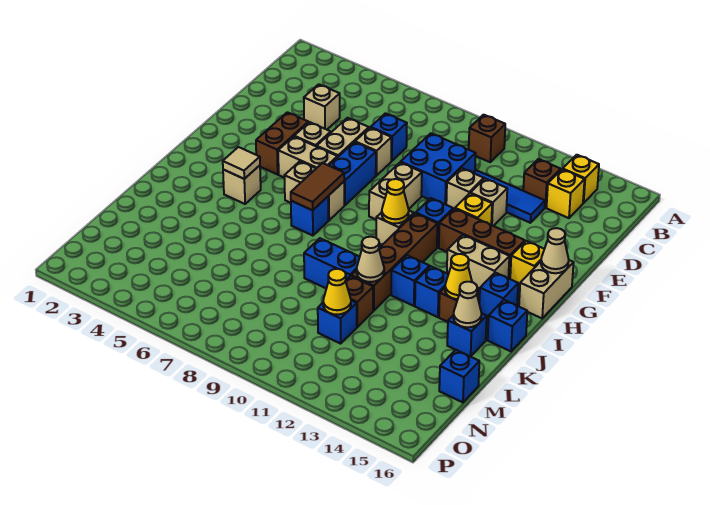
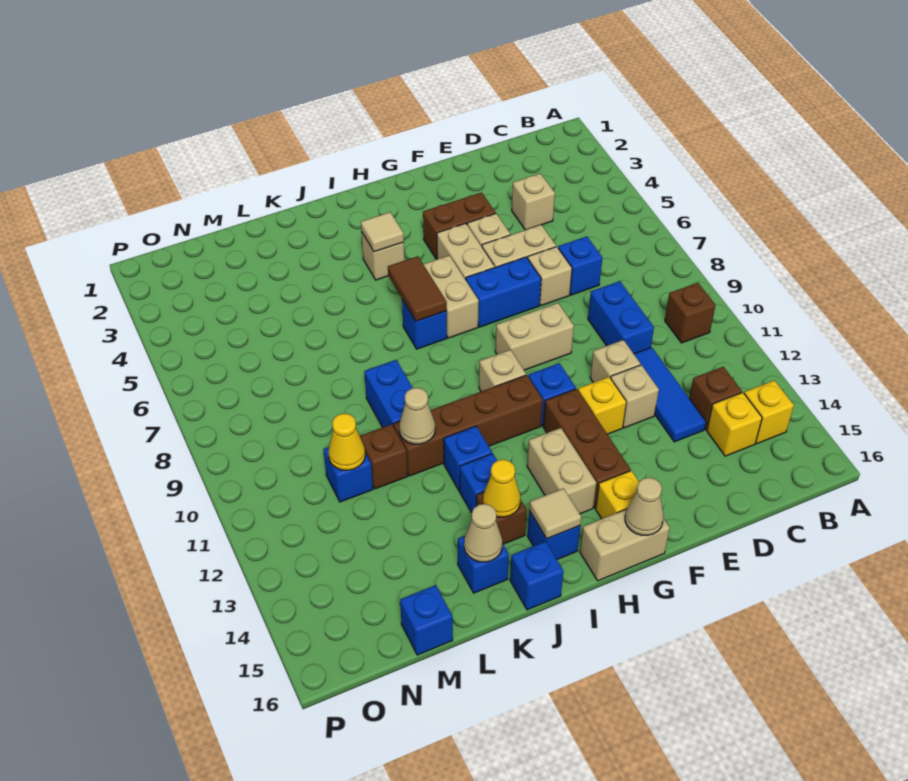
blue brick D9:E10 level 1 -> blue brick D9:D10 level 1
brown tile H7:I7 level 2 -> brown tile I6:I7 level 2
yellow cone H10 level 2 -> none
none -> tan tile I15 level 2

